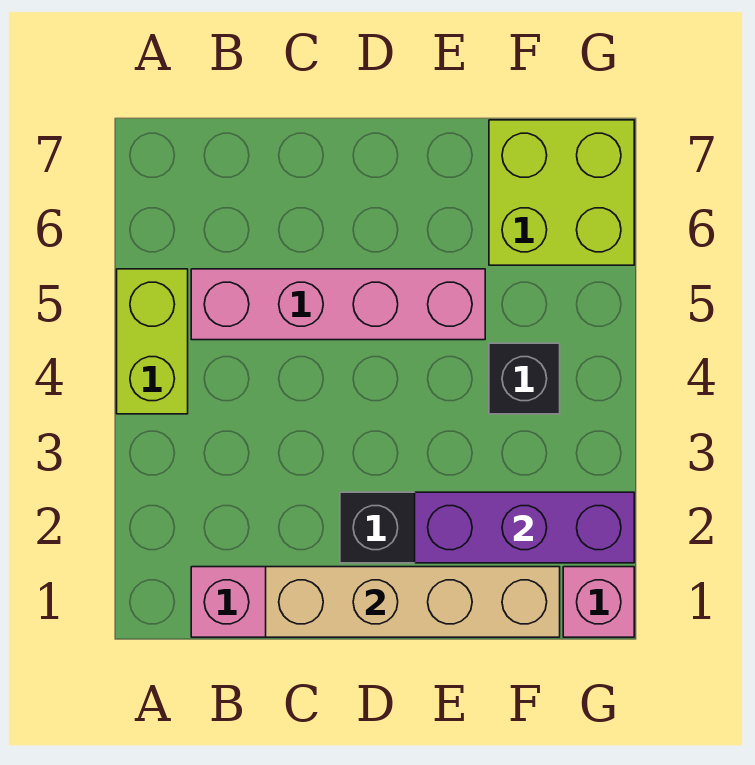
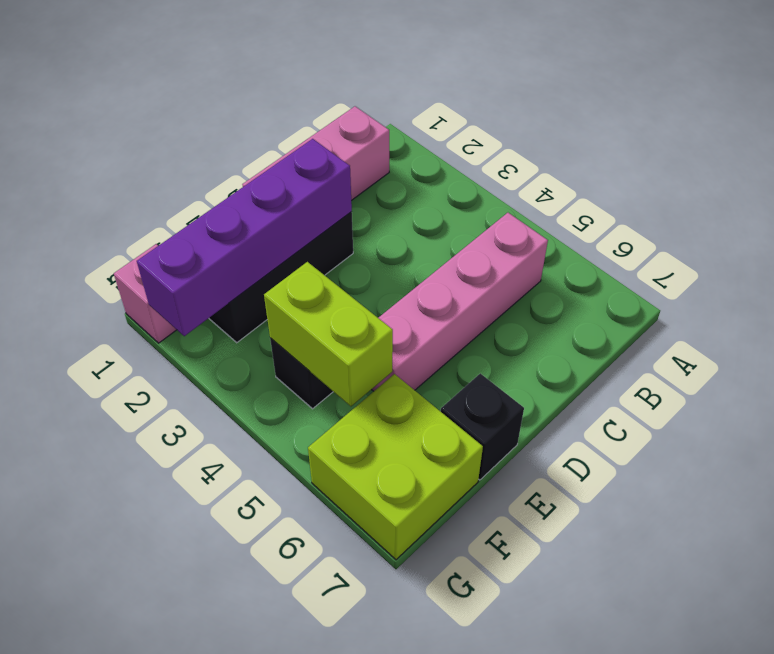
lime brick A4:A5 level 1 -> lime brick F4:F5 level 2
tan brick C1:F1 level 2 -> none
purple brick E2:G2 level 2 -> purple brick D2:G2 level 2
none -> black brick E7 level 1

